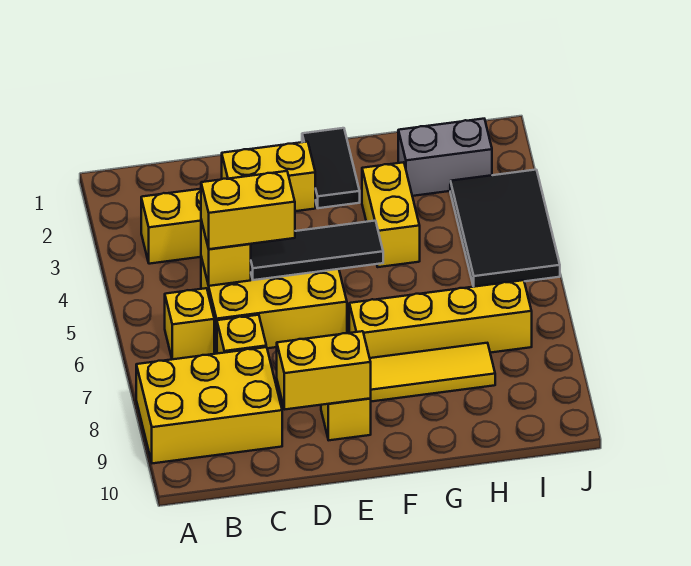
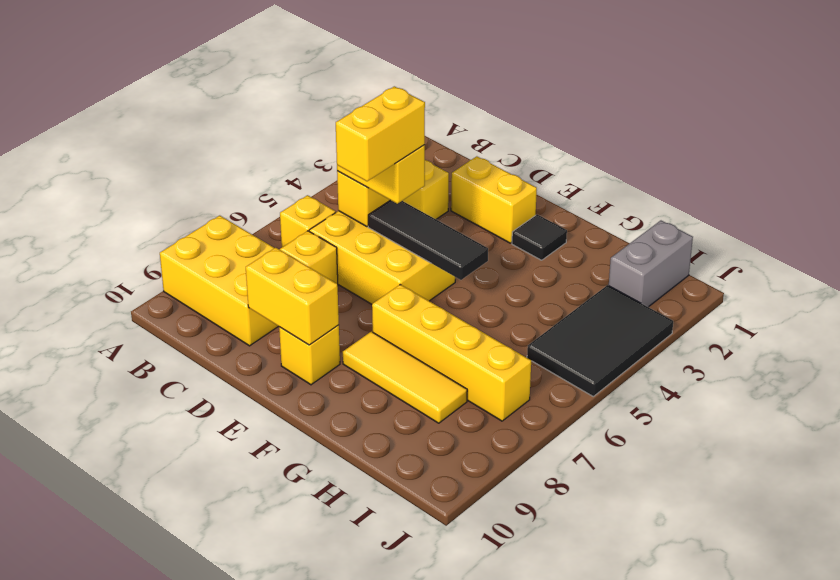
black tile F1:F2 level 1 -> black tile F2 level 1
yellow brick G3:G4 level 1 -> yellow brick D5:D6 level 4
grey brick H2:I2 level 1 -> grey brick I1:I2 level 1

